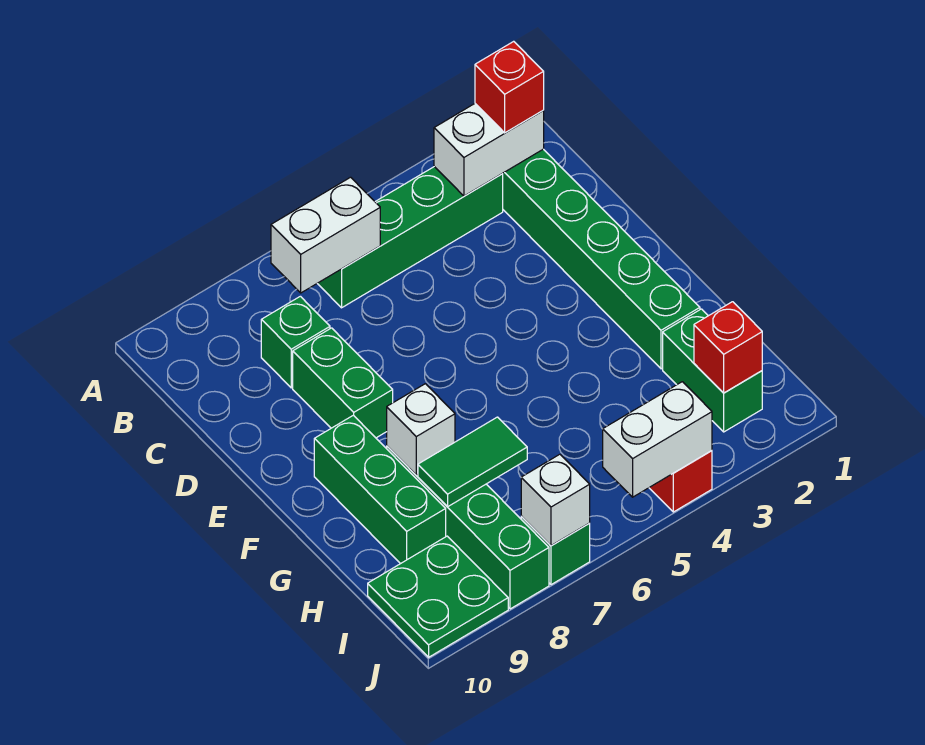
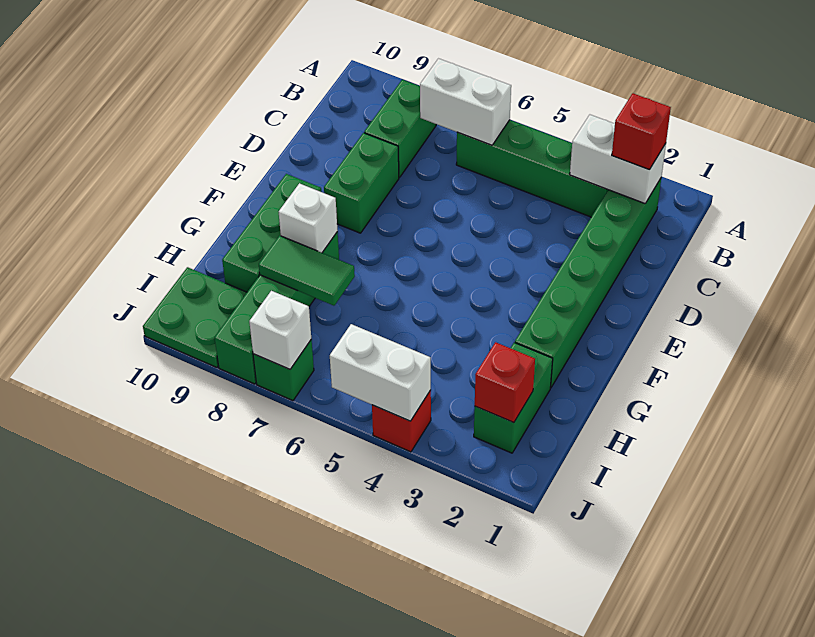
green brick C8 level 1 -> green brick B8:C8 level 1

